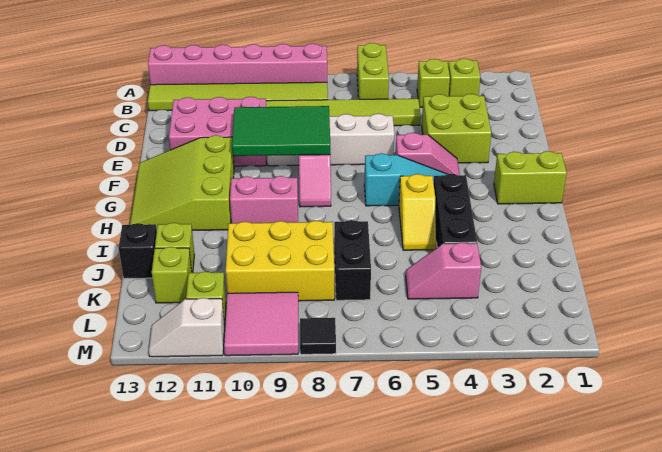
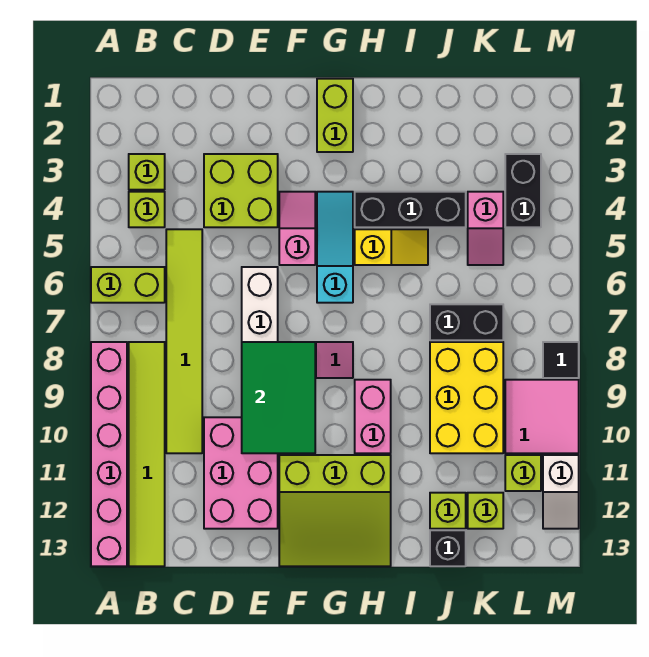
none -> black brick L3:L4 level 1

